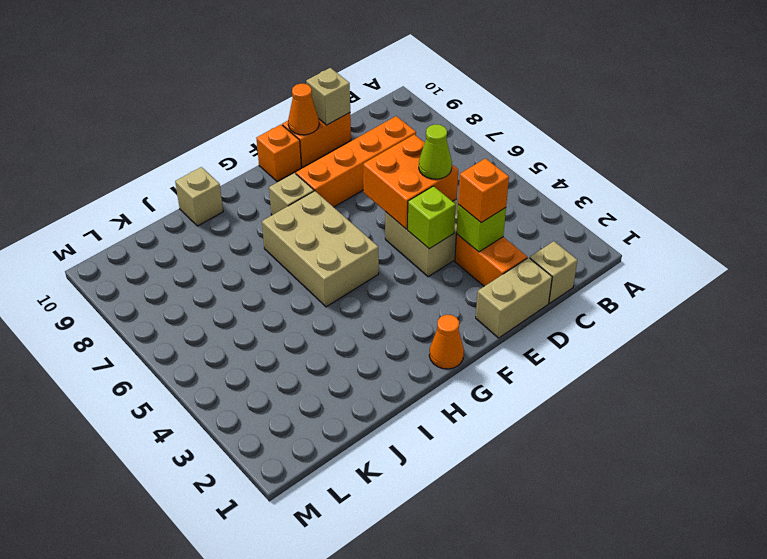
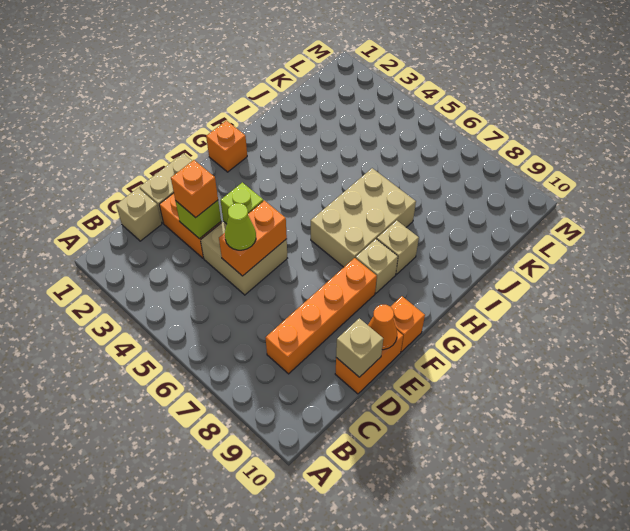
orange brick D5:E6 level 2 -> orange brick D5:E5 level 2
orange cone G1 level 1 -> orange brick G1 level 1
tan brick G5:H7 level 1 -> tan brick G6:I7 level 1
tan brick I10 level 1 -> tan brick H8 level 1

